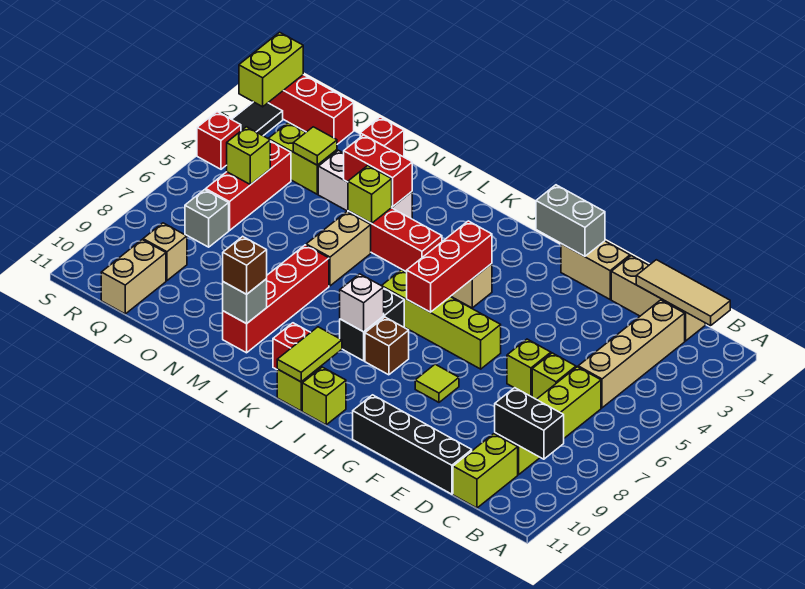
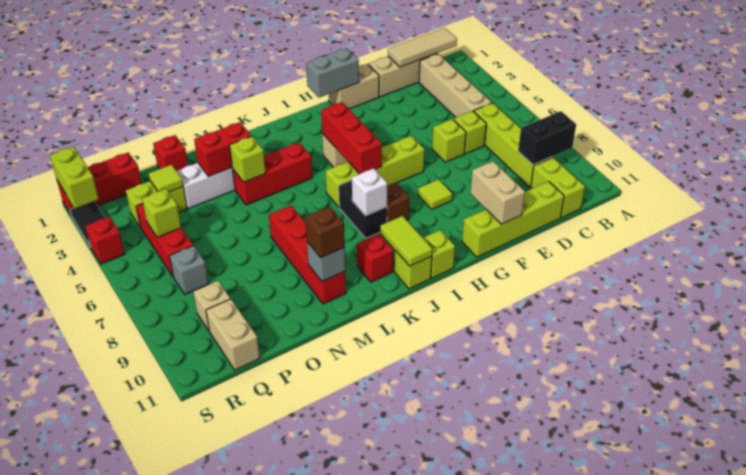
black brick D11:G11 level 1 -> lime brick D11:G11 level 1
tan brick M5:M6 level 1 -> tan brick F10:F11 level 2

